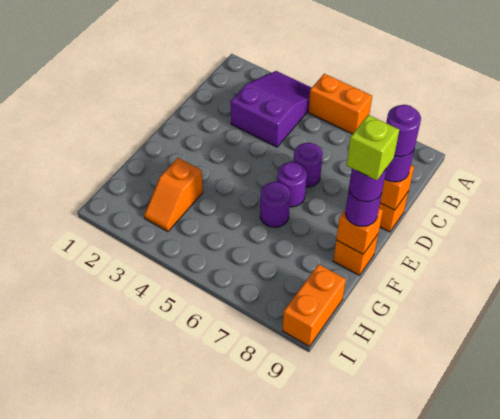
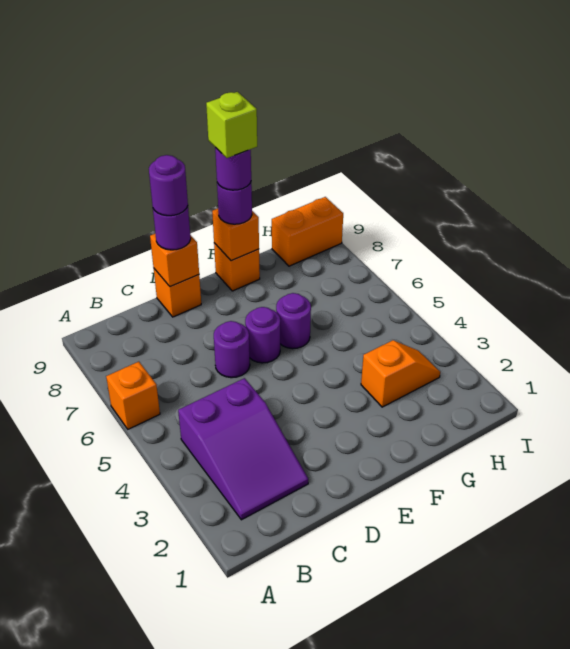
purple slope A3:C4 level 1 top C -> purple slope B2:C4 level 1 top 4
orange brick A5:A6 level 1 -> orange brick A6 level 1

